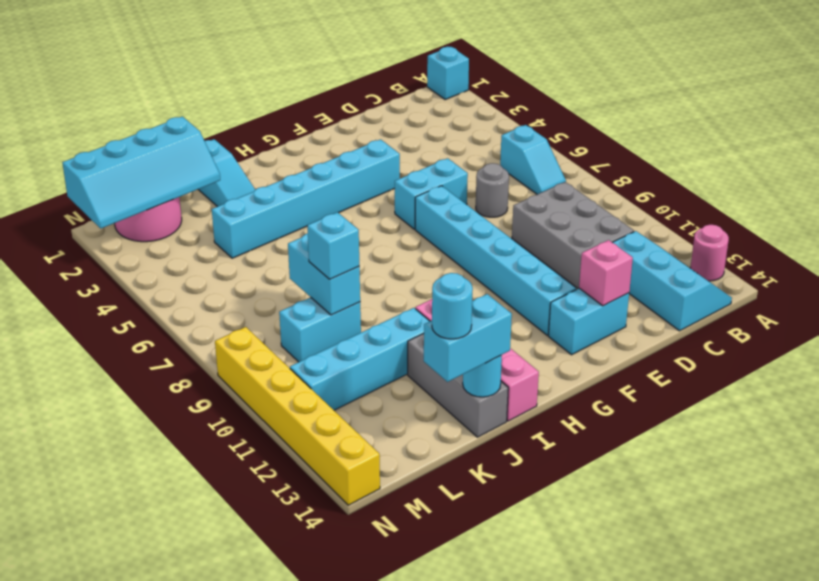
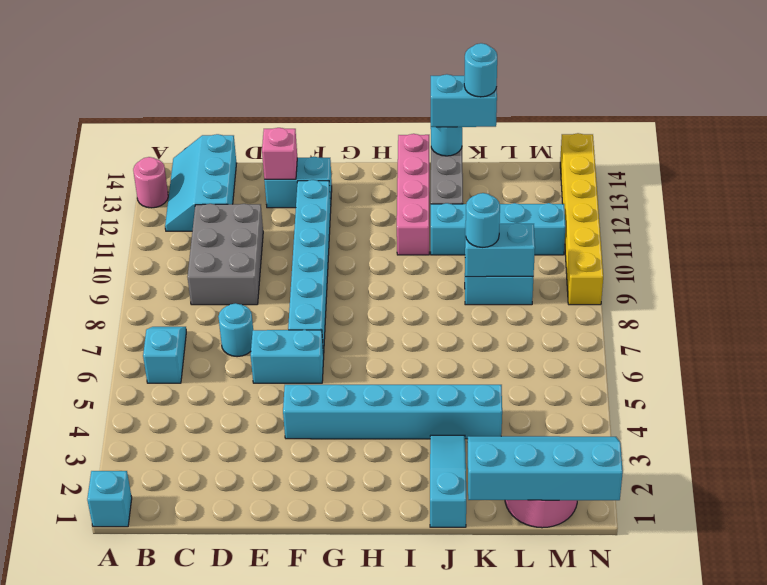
grey round brick D7 level 1 -> cyan round brick D7 level 1
cyan brick K8:K9 level 2 -> cyan brick K9:L9 level 2
cyan brick K9 level 3 -> cyan round brick K9 level 3

